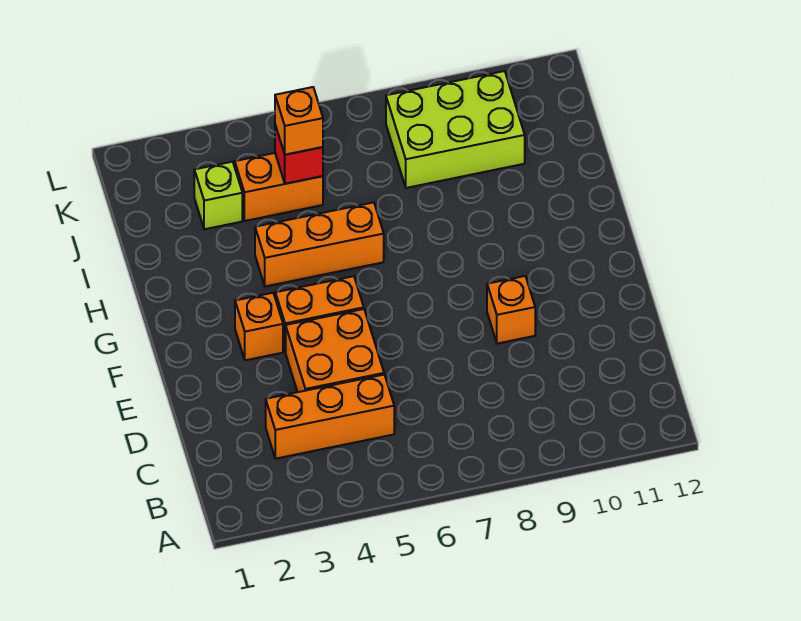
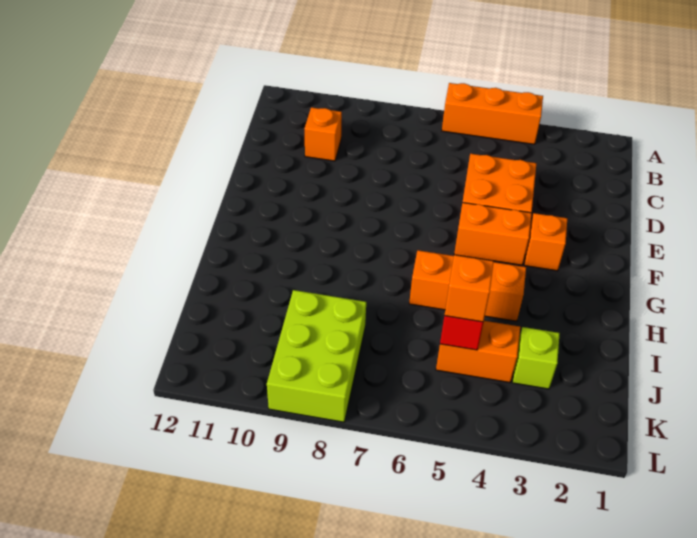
orange brick C3:C5 level 1 -> orange brick A4:A6 level 1
orange brick E9 level 1 -> orange brick C10 level 1
lime brick J8:K10 level 1 -> lime brick J8:L9 level 1

